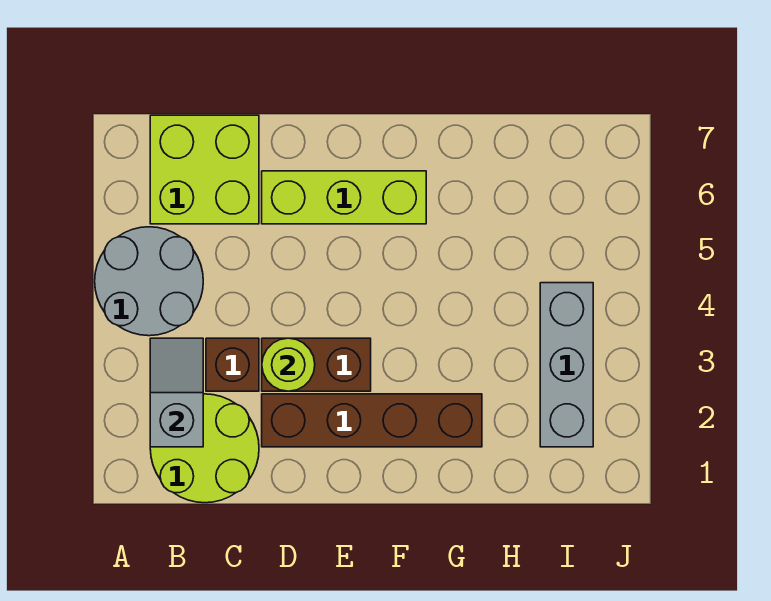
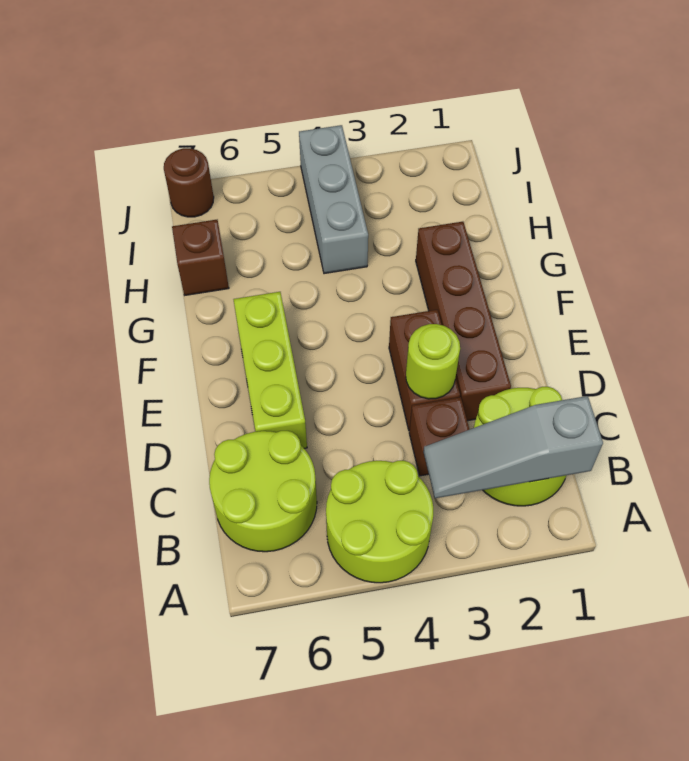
grey round brick A4:B5 level 1 -> lime round brick A4:B5 level 1
grey slope B2:B3 level 2 top 2 -> grey slope B1:B3 level 2 top 1
lime brick B6:C7 level 1 -> lime round brick B6:C7 level 1
none -> brown brick H7 level 1
grey brick I2:I4 level 1 -> grey brick H4:J4 level 1
none -> brown round brick J7 level 1

